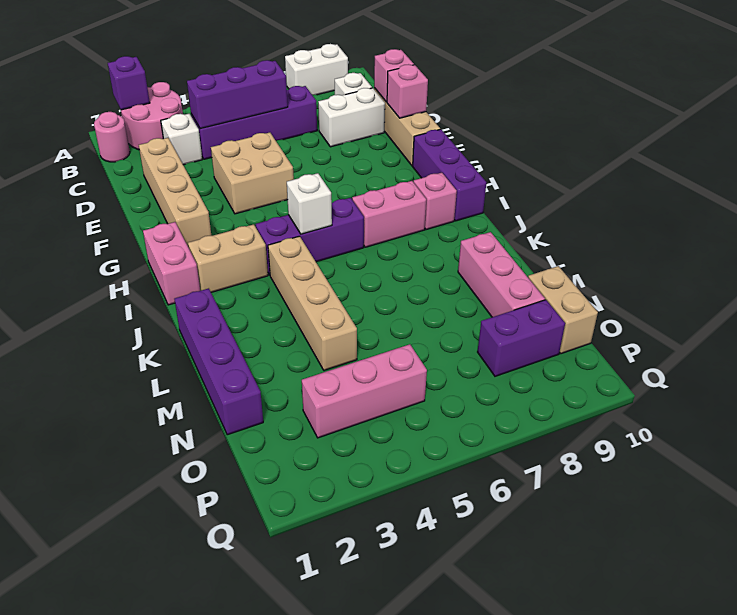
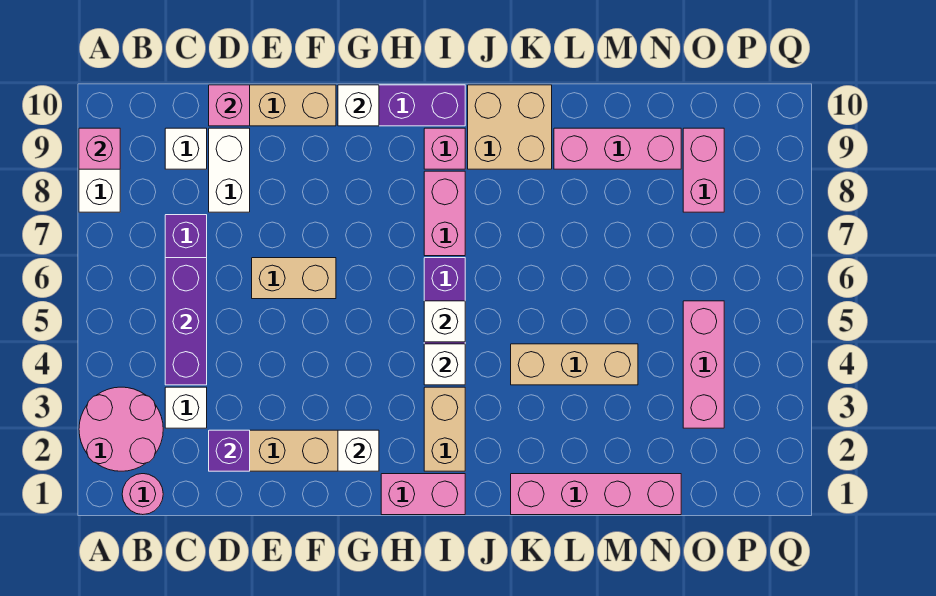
purple brick A2 level 2 -> purple brick D2 level 2
tan brick E4:F5 level 1 -> tan brick J9:K10 level 1
pink brick E10 level 2 -> pink brick A9 level 2
none -> white brick G2 level 2
none -> white brick G10 level 2
none -> white brick I4 level 2
tan brick J4:M4 level 1 -> tan brick K4:M4 level 1
purple brick K1:N1 level 1 -> pink brick K1:N1 level 1
tan brick N10:O10 level 1 -> tan brick E6:F6 level 1
purple brick O8:O9 level 1 -> pink brick O8:O9 level 1

